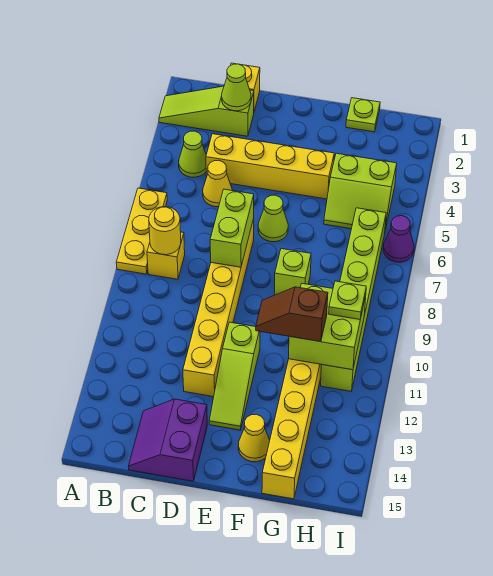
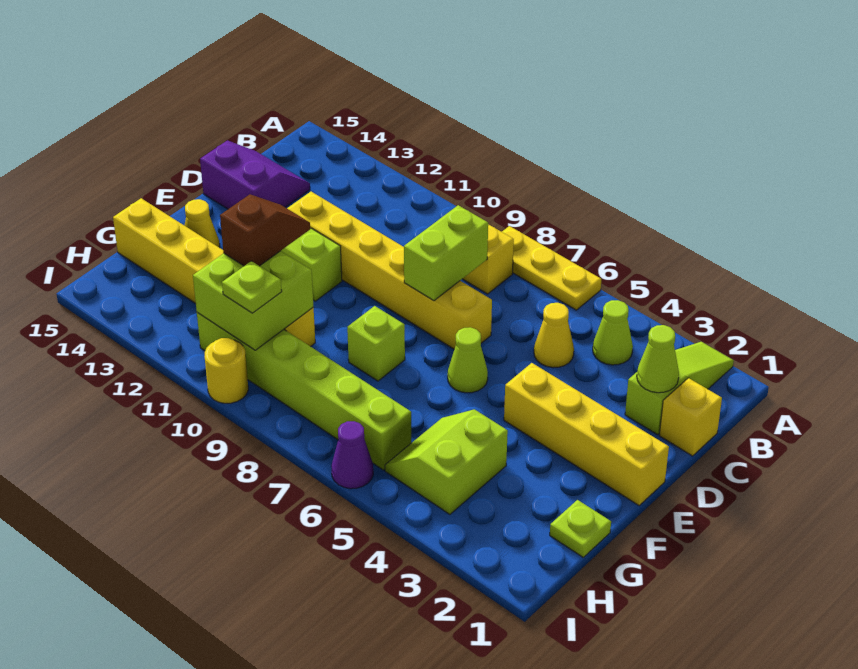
yellow round brick B8 level 2 -> yellow round brick I10 level 1
yellow brick C4:F4 level 1 -> yellow brick E1:E4 level 1
lime brick D7:D8 level 2 -> lime brick C8:D8 level 2

